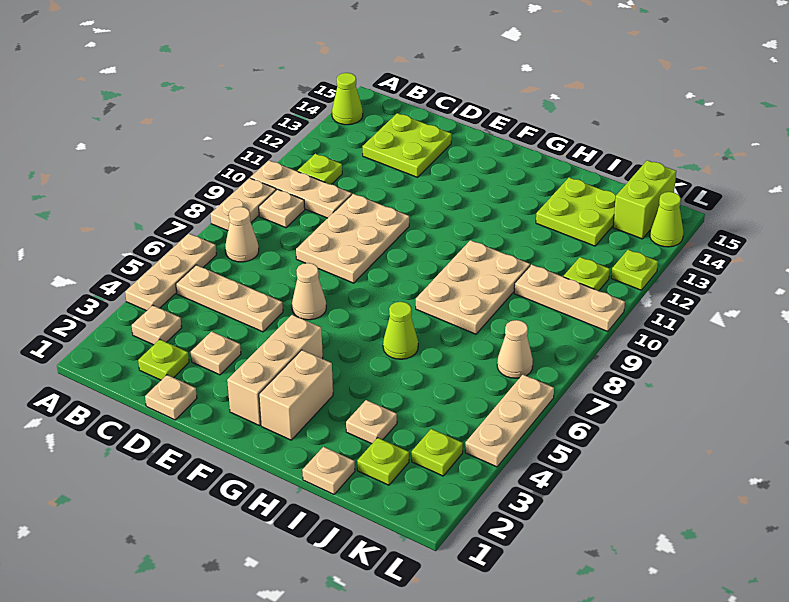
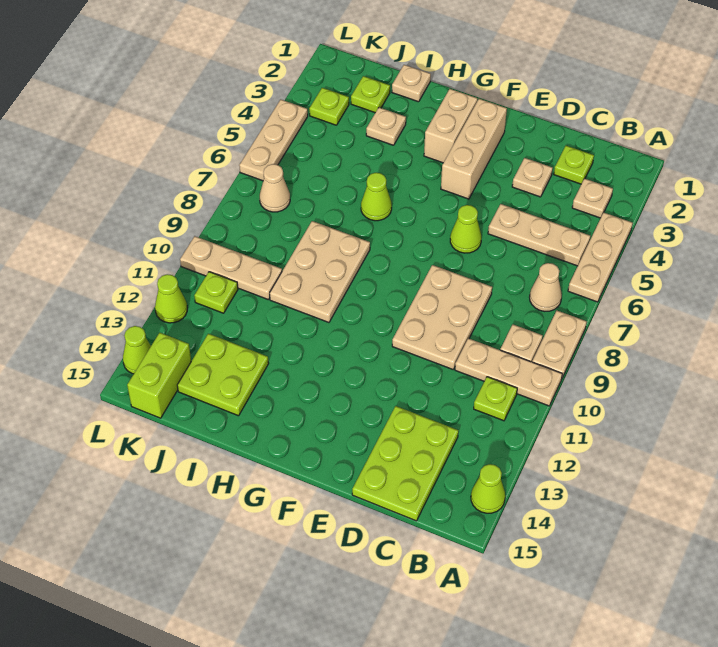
lime plate C13:D14 level 1 -> lime plate C13:D15 level 1
tan plate D1 level 1 -> none
tan cone E6 level 1 -> lime cone E6 level 1
lime plate L12 level 1 -> lime cone L12 level 1

